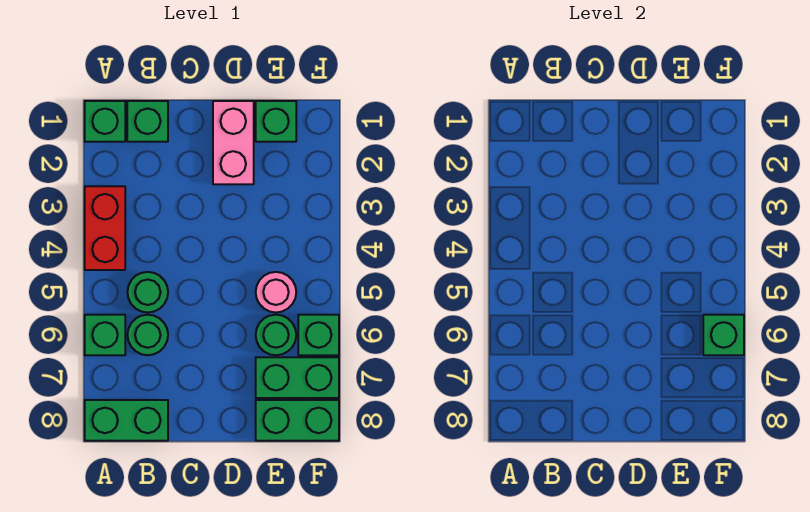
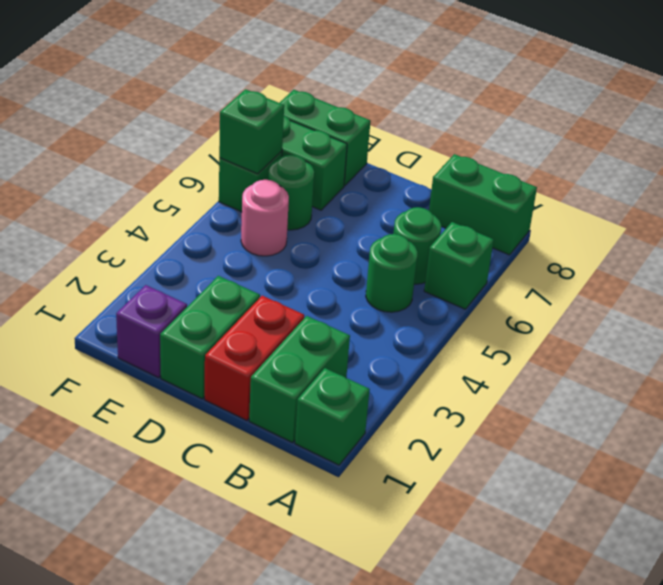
red brick A3:A4 level 1 -> red brick C1:C2 level 1
green brick B1 level 1 -> green brick B1:B2 level 1
pink brick D1:D2 level 1 -> green brick D1:D2 level 1
green brick E1 level 1 -> purple brick E1 level 1

